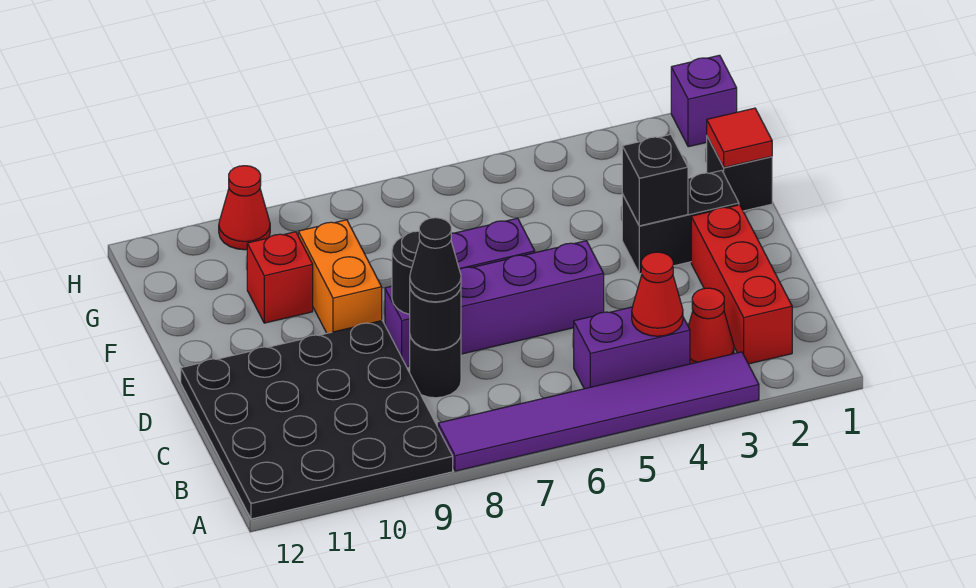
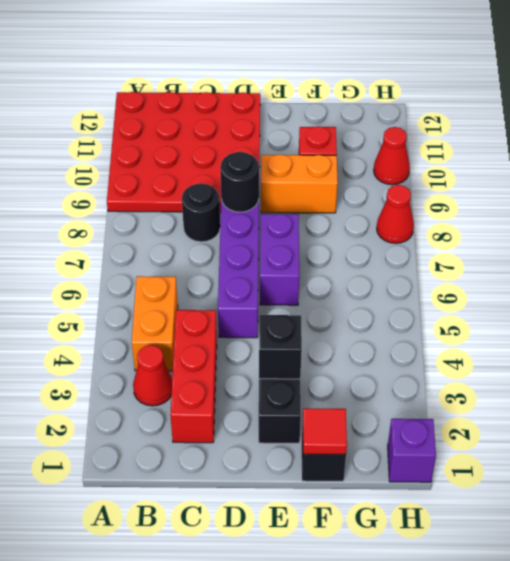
purple tile A3:A8 level 1 -> none
black plate A9:D12 level 1 -> red plate A9:D12 level 1
red brick B2:D2 level 1 -> red brick C2:C4 level 1
purple brick B4:B5 level 1 -> orange brick B4:B5 level 1
red cone B4 level 2 -> red cone H8 level 1
black round brick C8 level 2 -> none
black cone C8 level 3 -> none

